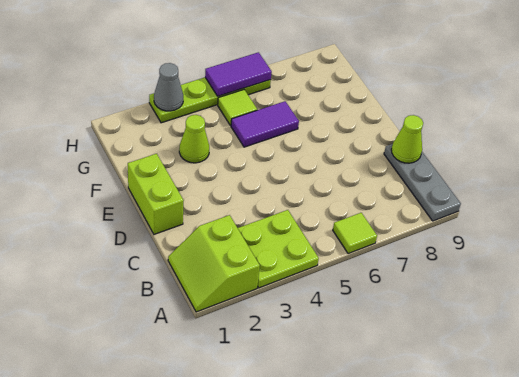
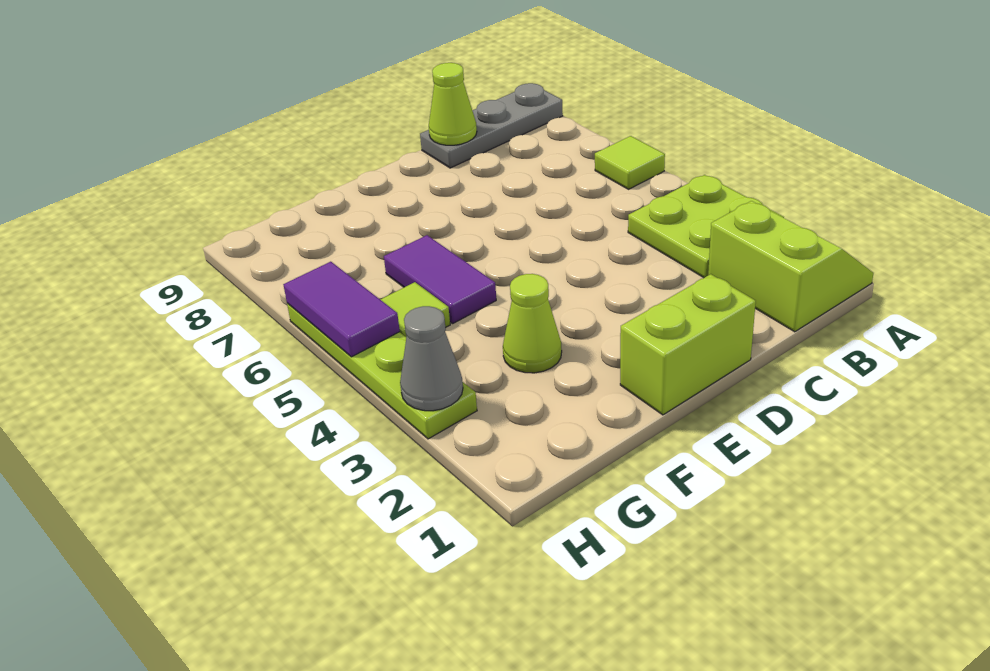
lime slope A1:B2 level 1 top 2 -> lime slope A1:B2 level 1 top B

